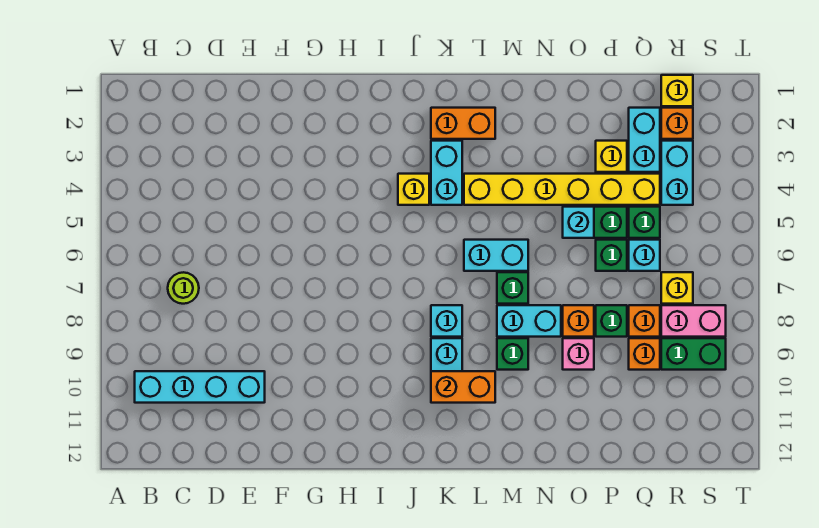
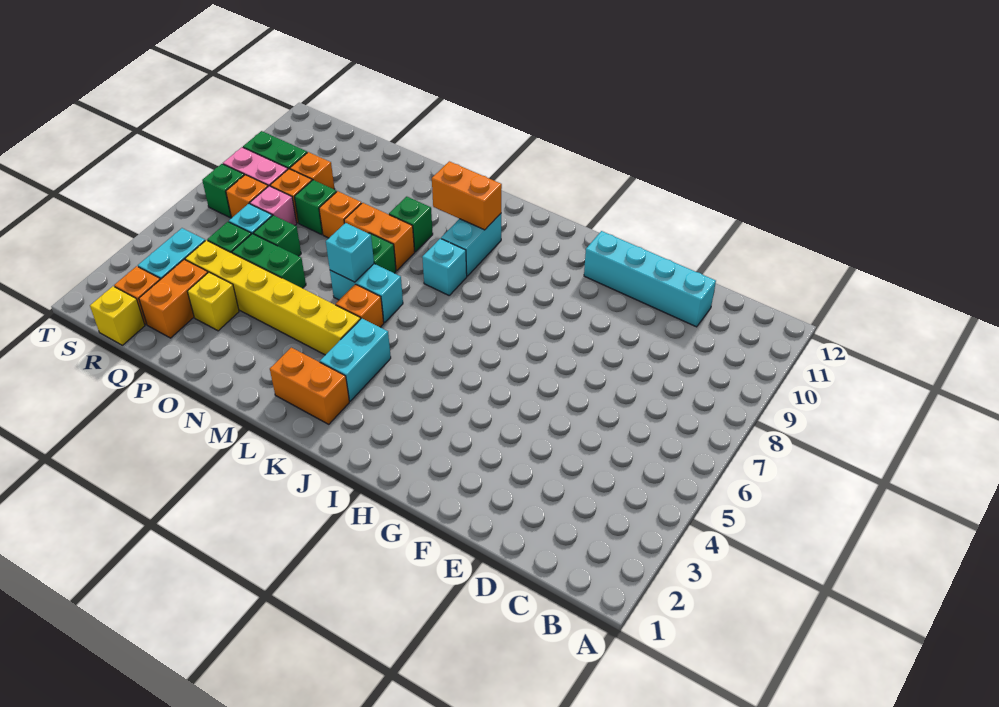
cyan brick B10:E10 level 1 -> cyan brick D11:G11 level 1
lime round brick C7 level 1 -> none
yellow brick J4 level 1 -> none
none -> orange brick L5 level 1
cyan brick M8:N8 level 1 -> orange brick M8:N8 level 1
cyan brick O5 level 2 -> cyan brick M6 level 2
pink brick O9 level 1 -> pink brick Q7 level 1
cyan brick Q2:Q3 level 1 -> orange brick Q2:Q3 level 1
yellow brick R7 level 1 -> orange brick R7 level 1
none -> green brick S7 level 1

